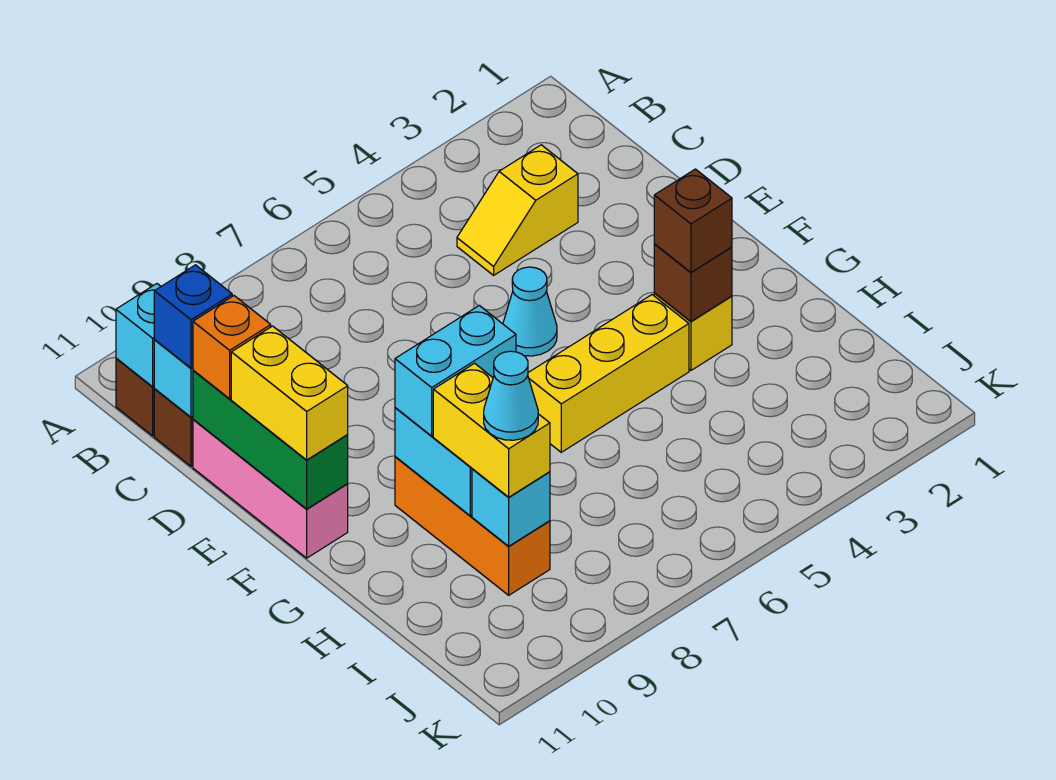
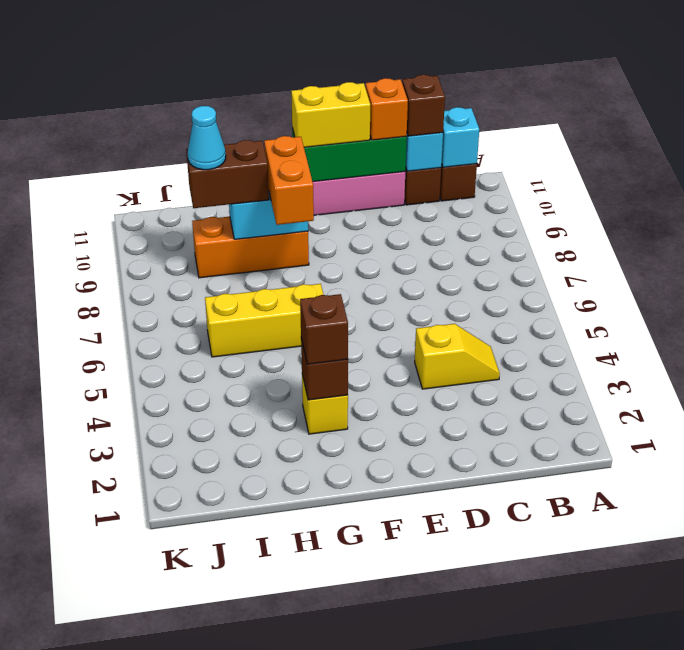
yellow slope C3:C4 level 1 top 3 -> yellow slope C4:D4 level 1 top D
blue brick C11 level 3 -> brown brick C11 level 3
cyan cone E5 level 1 -> none
yellow brick G4:G6 level 1 -> yellow brick G6:I6 level 1
cyan brick G8:G9 level 3 -> orange brick G8:G9 level 3
yellow brick H9:I9 level 3 -> brown brick H9:I9 level 3
cyan brick I9 level 2 -> none

